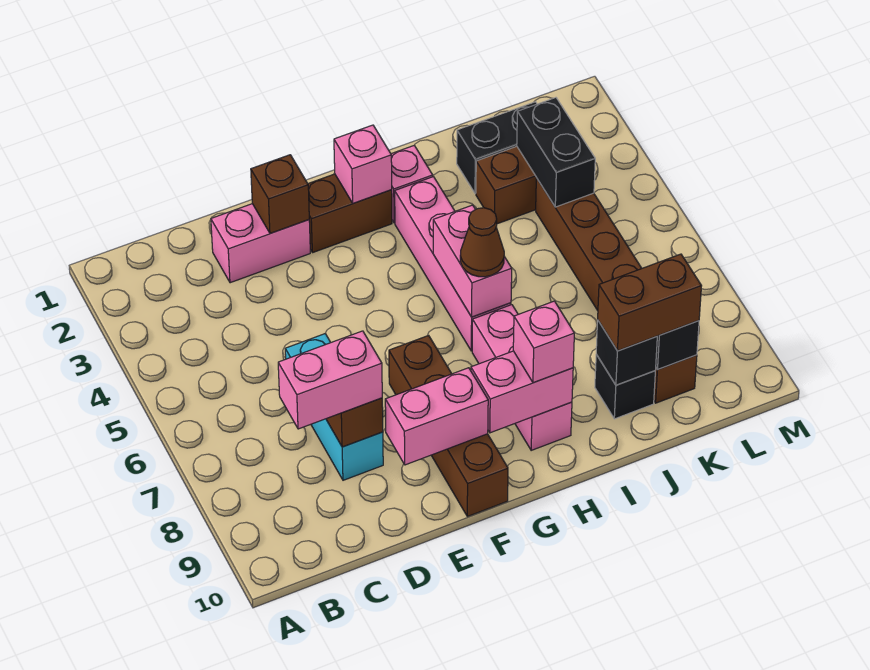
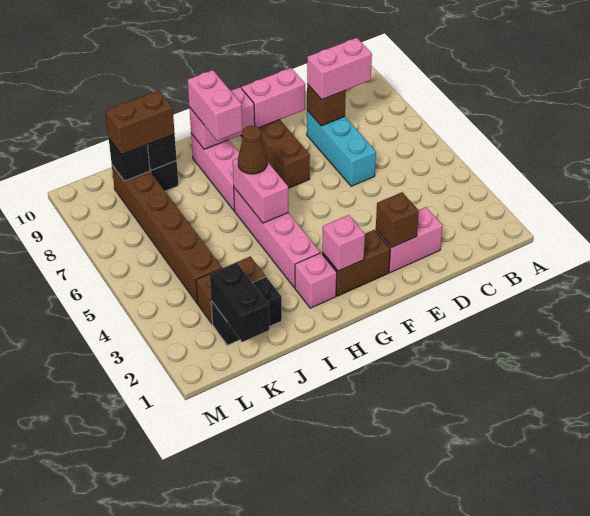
pink brick H9 level 3 -> pink brick H8:H9 level 3
black brick K3:K4 level 2 -> black brick K1:K2 level 2

